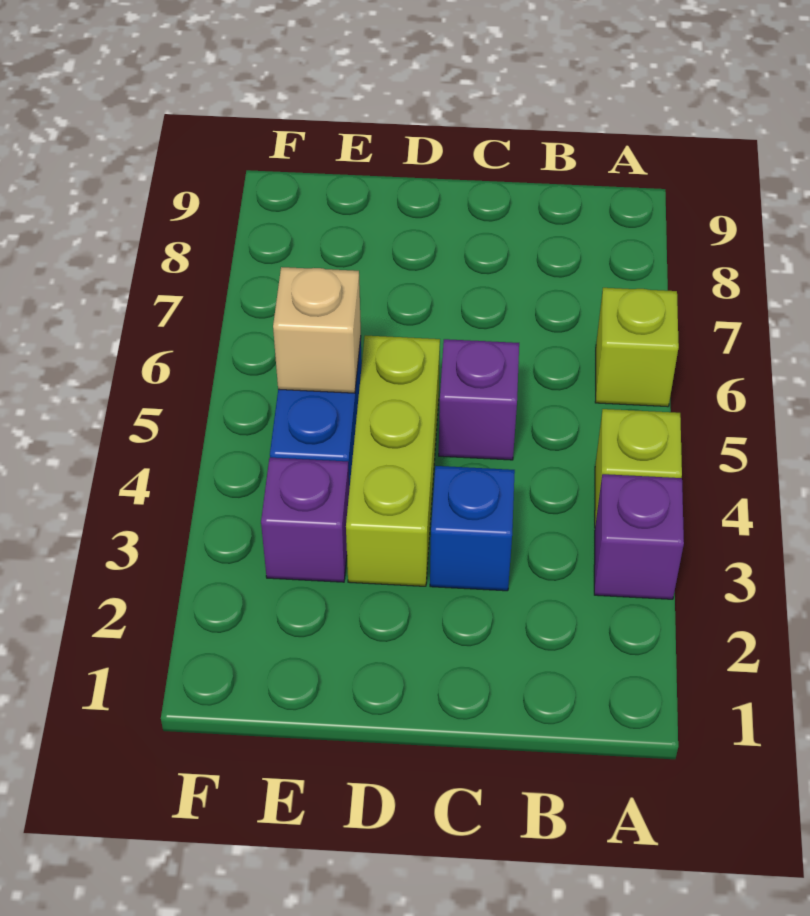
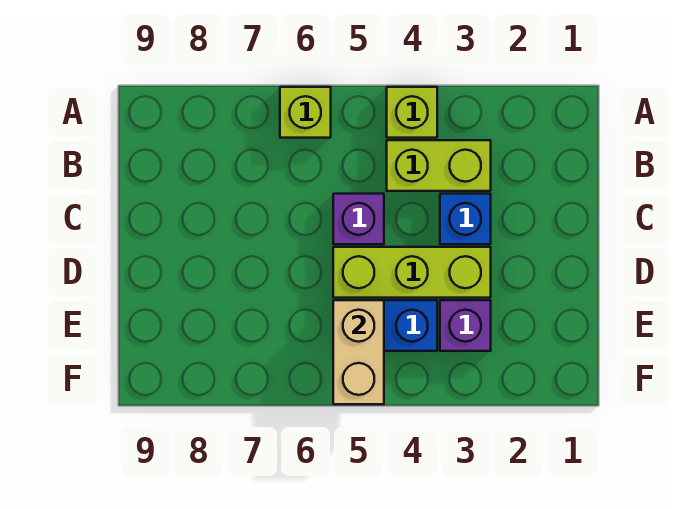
purple brick A3 level 1 -> none
none -> lime brick B3:B4 level 1
tan brick E5 level 2 -> tan brick E5:F5 level 2

